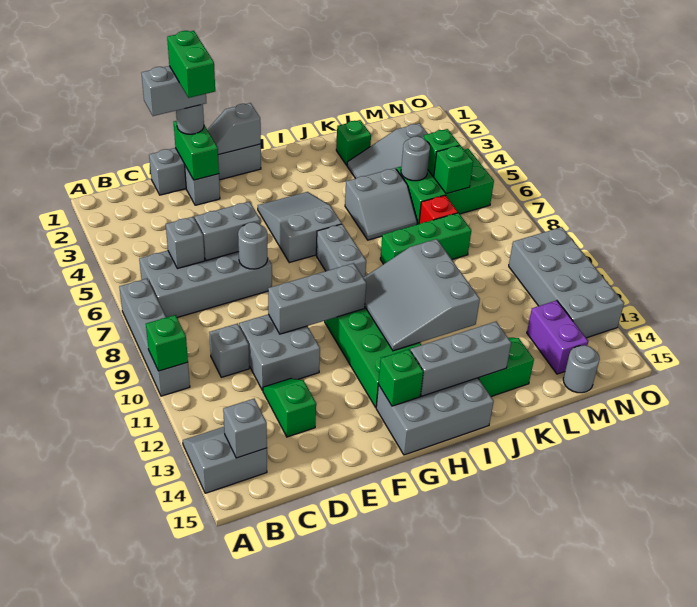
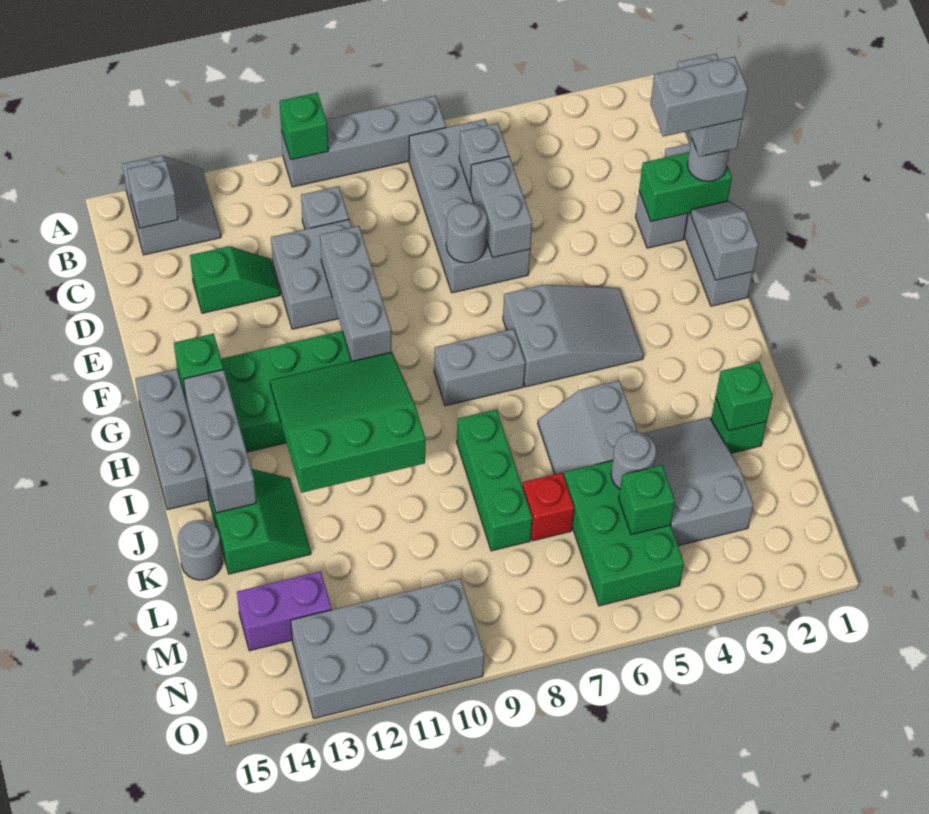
green brick E1:E2 level 5 -> grey brick E1:E2 level 5
grey slope H10:J12 level 2 top J -> green slope H10:J12 level 2 top J
green brick M6 level 2 -> green brick K2 level 2
grey round brick M15 level 1 -> grey round brick K15 level 1

